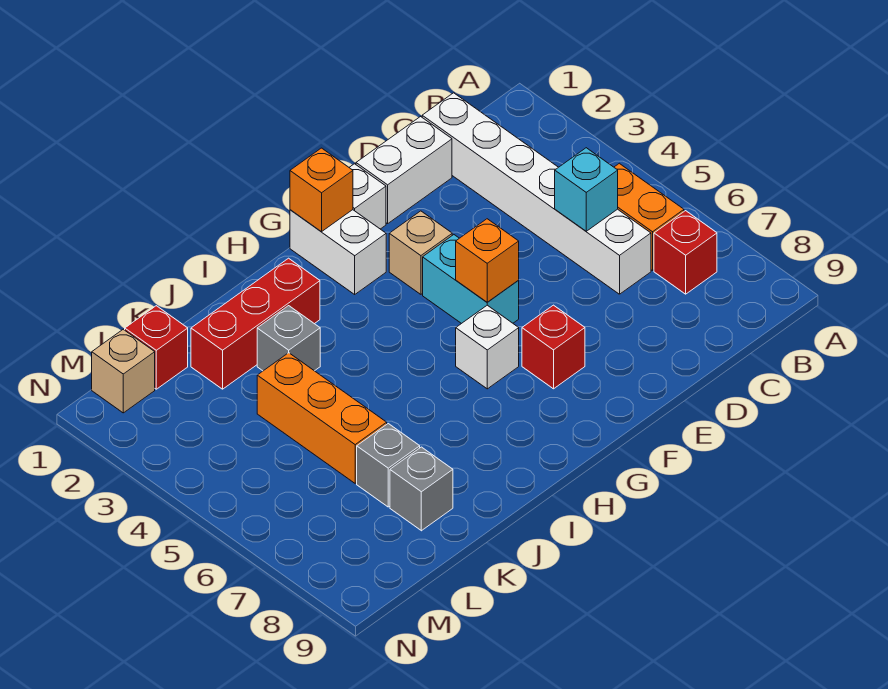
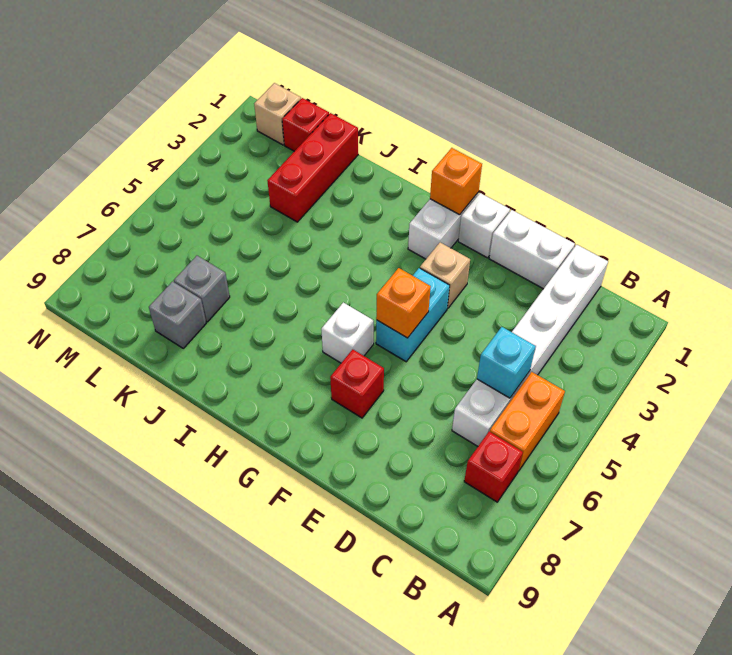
red brick I2:K2 level 1 -> red brick K1:K3 level 1
grey brick J3 level 1 -> none
orange brick K4:K6 level 1 -> none

